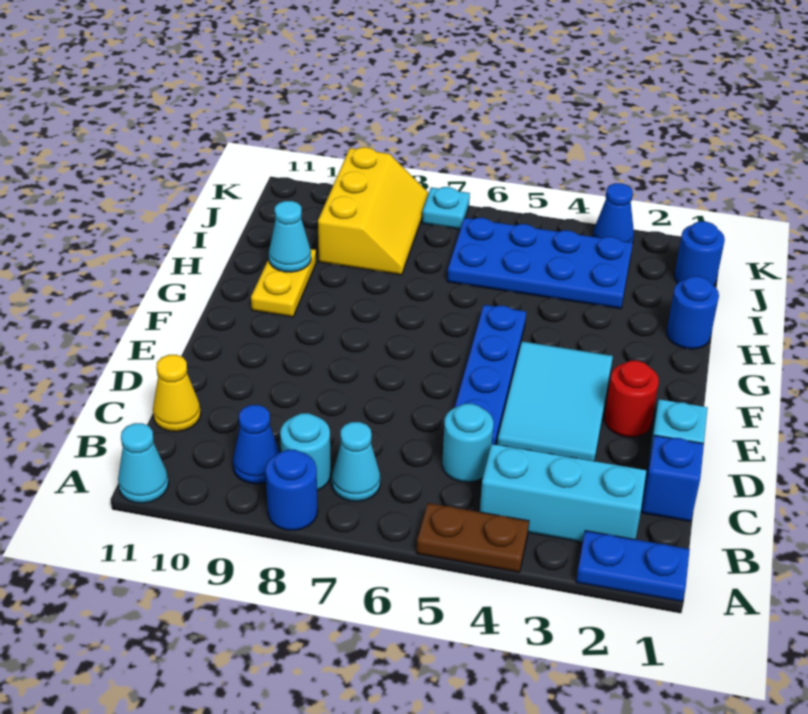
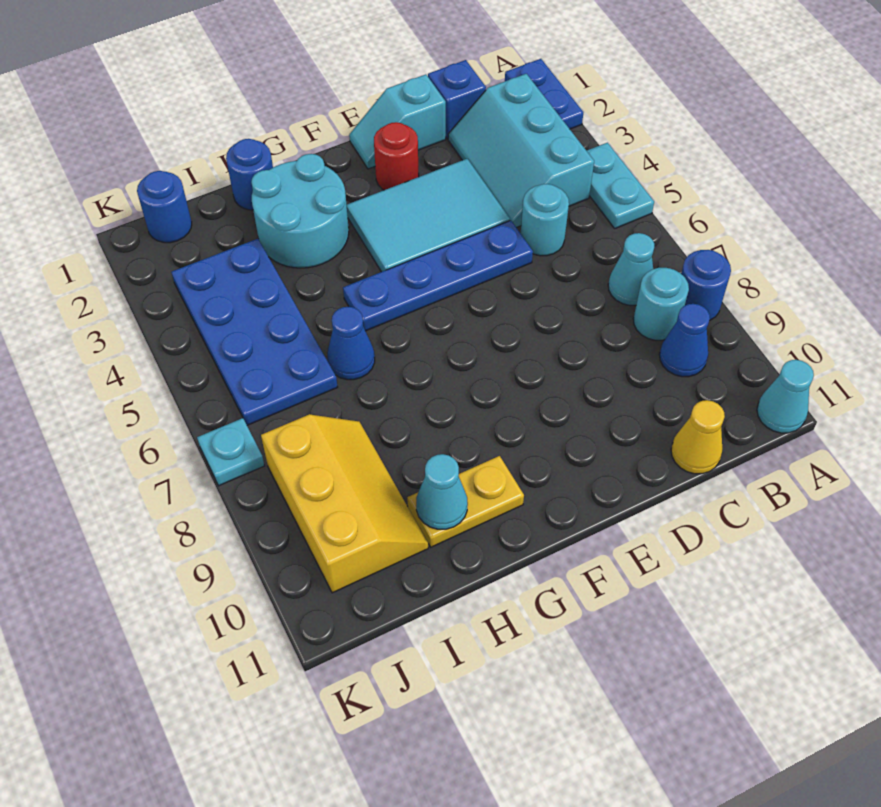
brown plate A4:A5 level 1 -> cyan plate A4:A5 level 1
none -> cyan round brick G2:H3 level 1
yellow slope I8:K9 level 1 top 9 -> yellow slope I8:J10 level 1 top J
blue cone K3 level 1 -> blue cone H6 level 1

